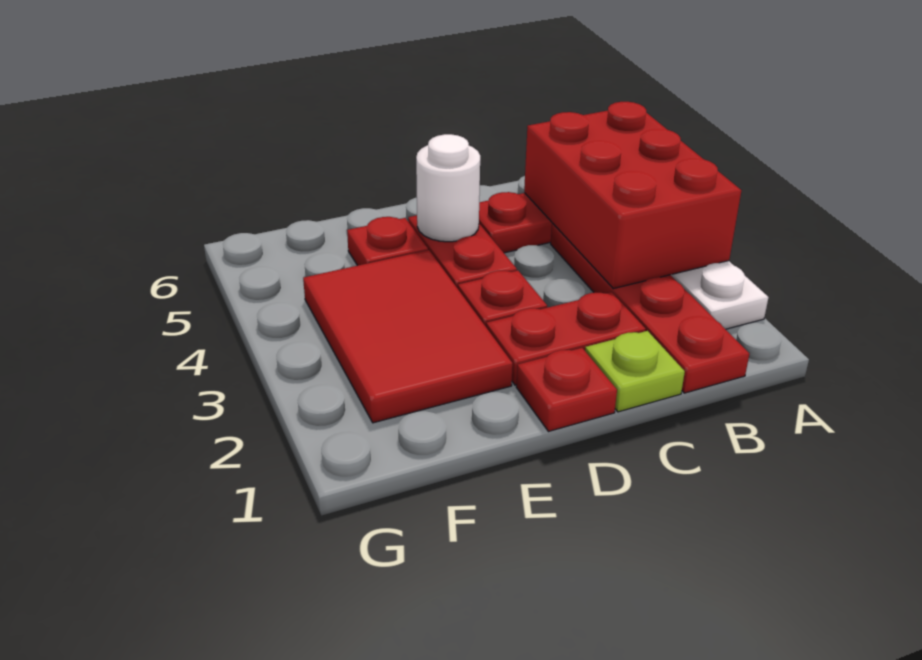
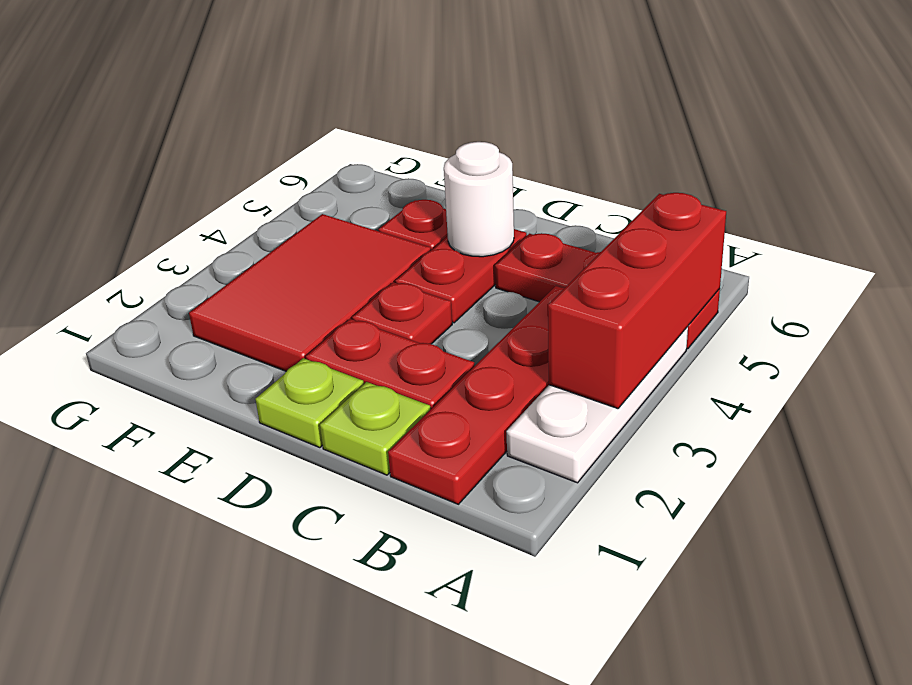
red brick A3:B5 level 2 -> red brick A3:A5 level 2
red plate D1 level 1 -> lime plate D1 level 1

